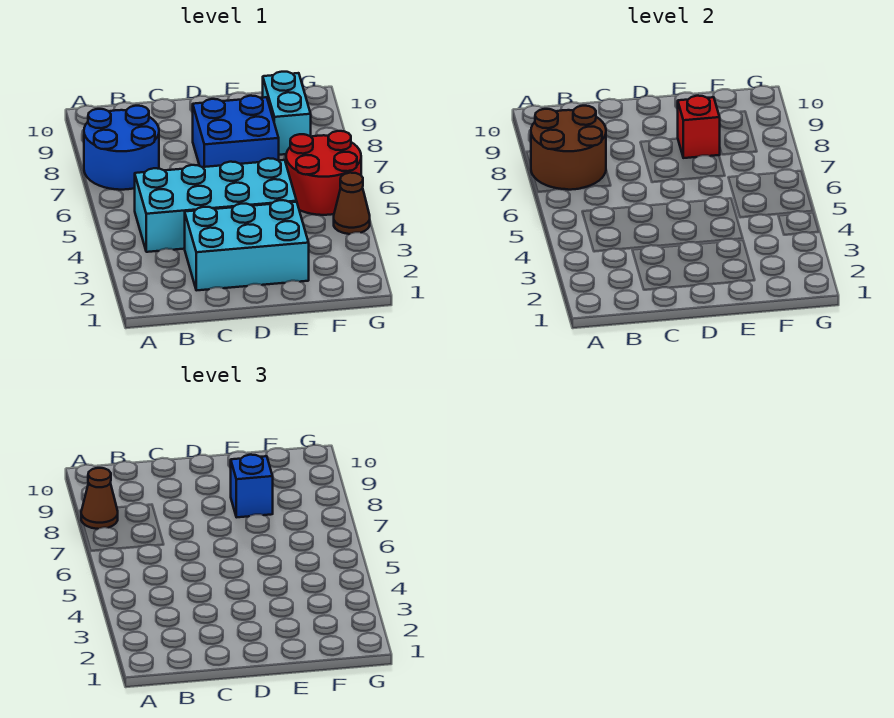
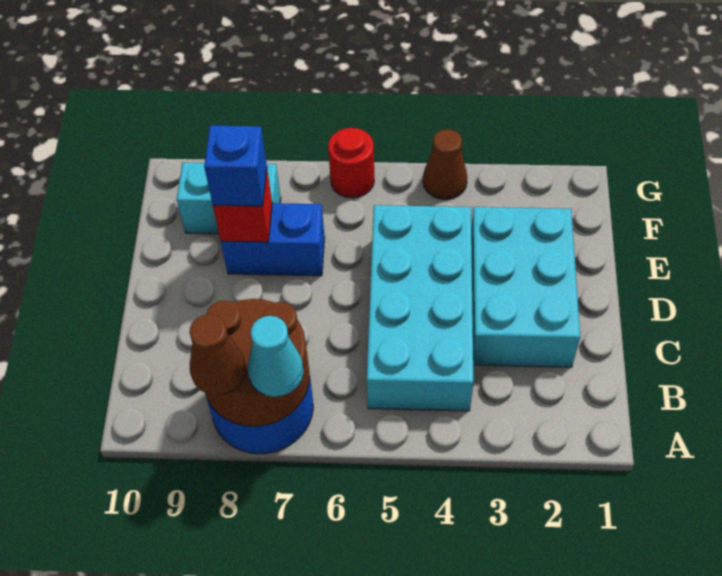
none -> cyan cone A7 level 3
blue brick D7:E8 level 1 -> blue brick E7:E8 level 1
red round brick F5:G6 level 1 -> red round brick G6 level 1

